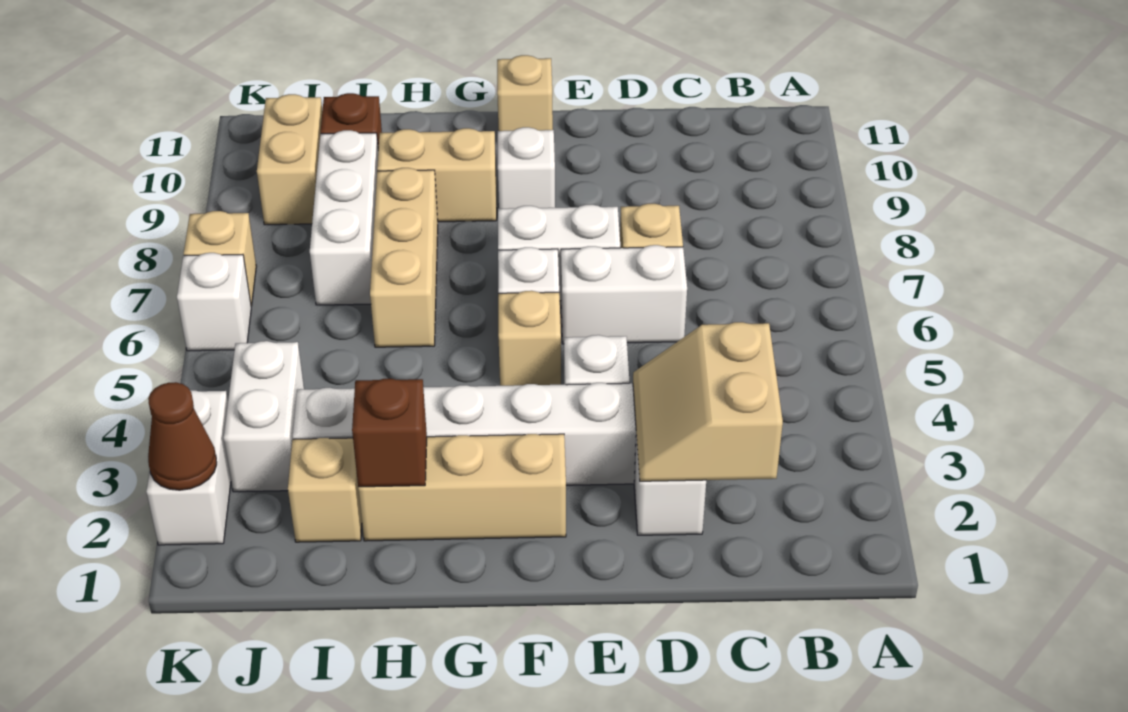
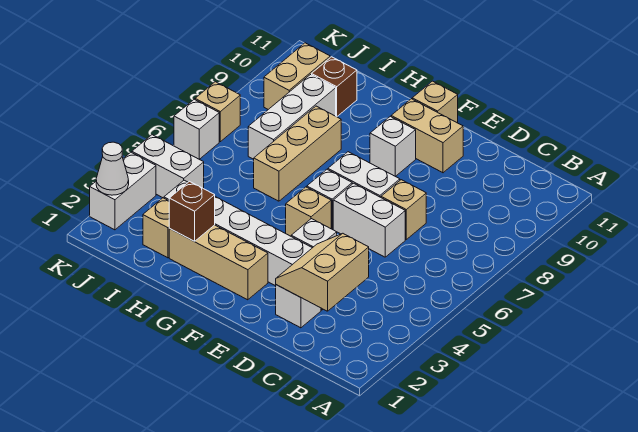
tan brick G9:H9 level 1 -> tan brick E10:F10 level 1
white brick J3:J4 level 1 -> white brick J4:K4 level 1
brown cone K2 level 2 -> white cone K2 level 2

